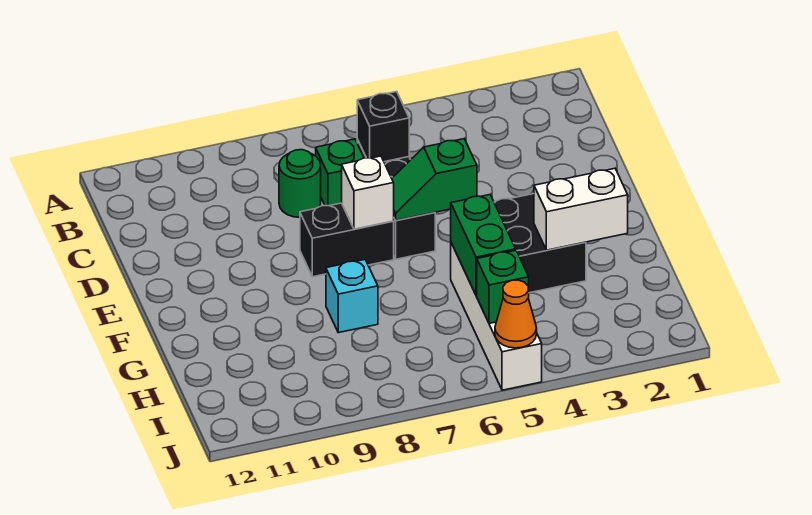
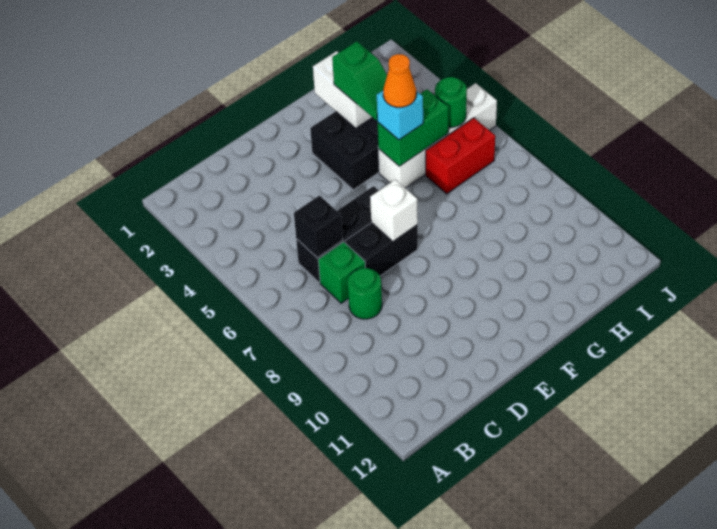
green slope E5:E6 level 2 top 5 -> green slope G3:G4 level 3 top 3
black brick E7:E8 level 1 -> black brick D7:E7 level 1
cyan brick G8 level 1 -> cyan brick G5 level 3
none -> red brick H6:I6 level 1
green brick I5 level 2 -> green round brick I5 level 2
orange cone J5 level 2 -> orange cone G5 level 4

